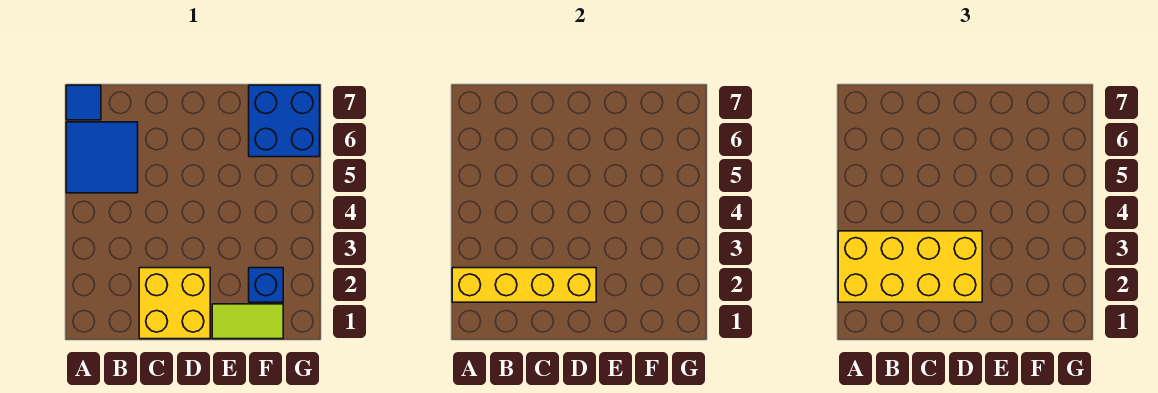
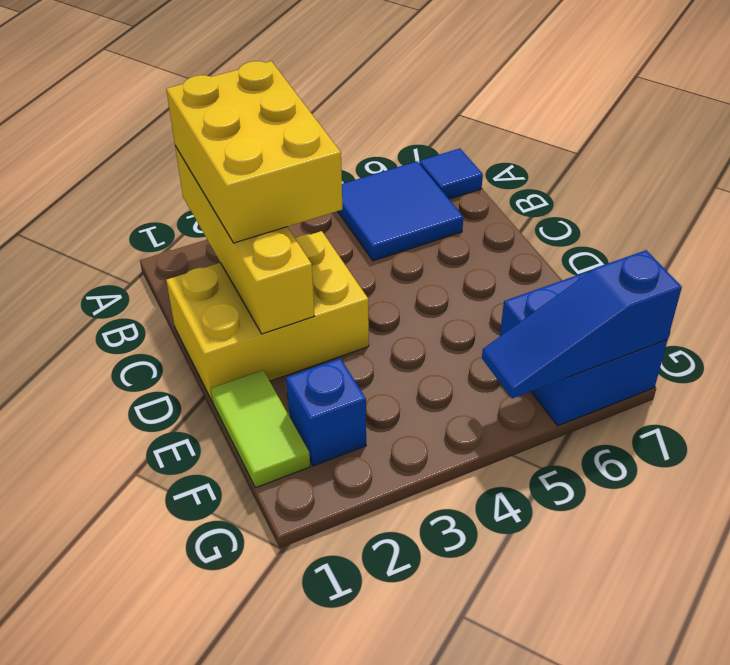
yellow brick A2:D3 level 3 -> yellow brick A2:C3 level 3
yellow brick C1:D2 level 1 -> yellow brick C1:D3 level 1
none -> blue slope G5:G7 level 2 top 7

